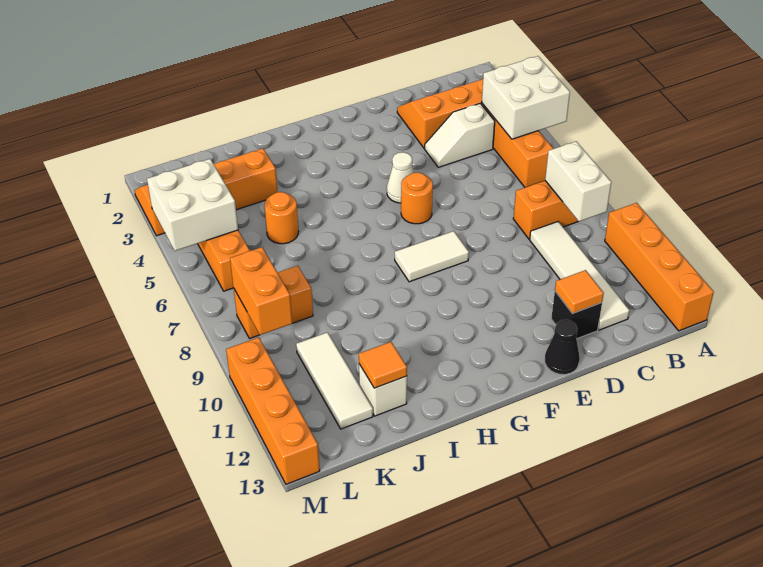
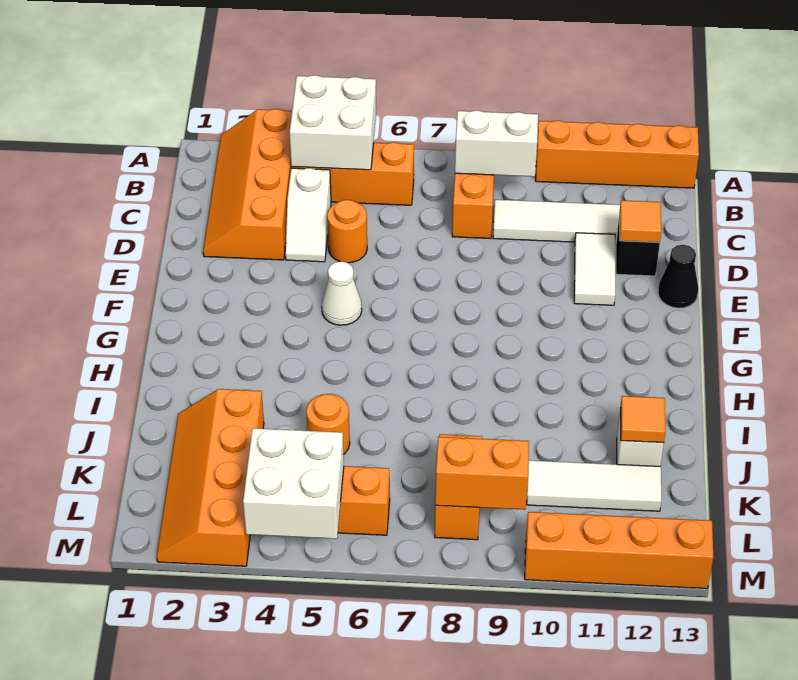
orange round brick F6 level 1 -> orange round brick D5 level 1
white tile F8:G8 level 1 -> white tile D11:E11 level 1

